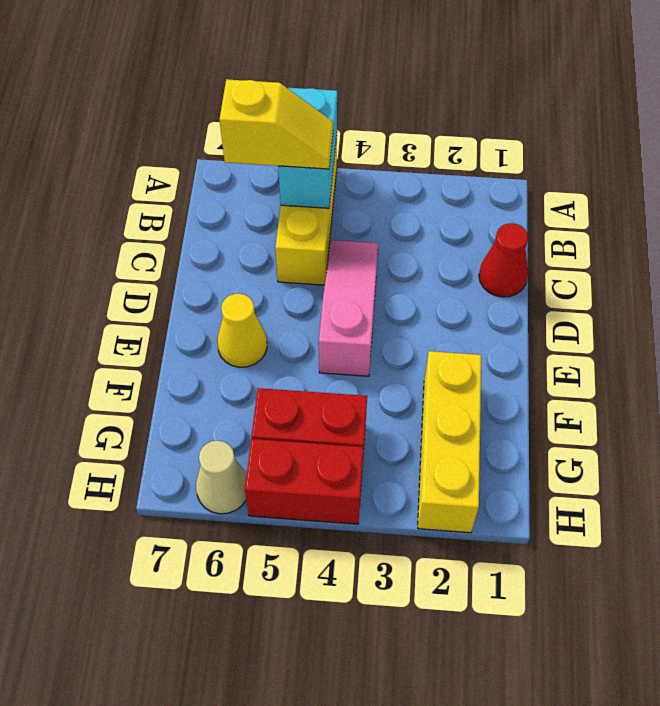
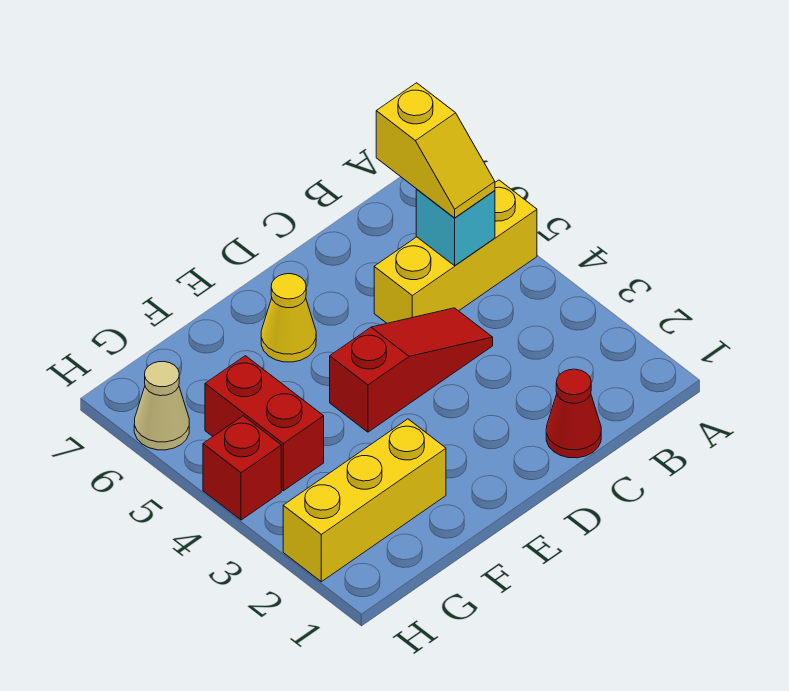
cyan brick A5:B5 level 2 -> cyan brick B5 level 2
pink slope C4:E4 level 1 top E -> red slope C4:E4 level 1 top E
red brick H4:H5 level 1 -> red brick H4 level 1

